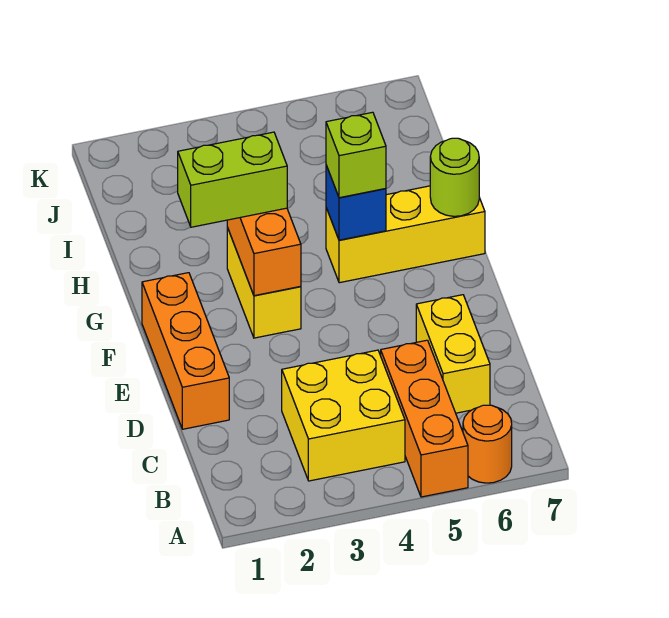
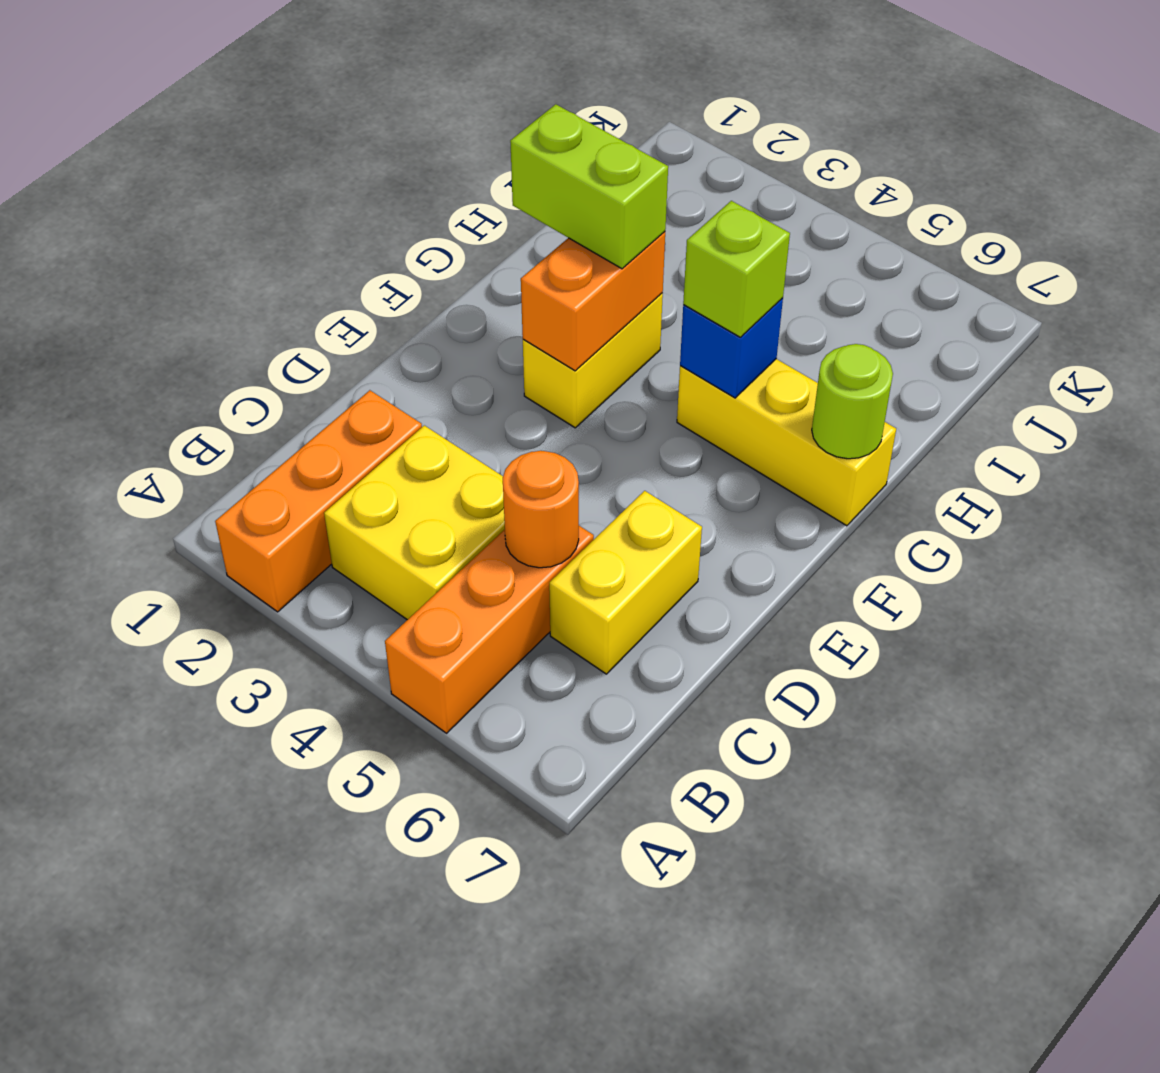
orange round brick A6 level 1 -> orange round brick C5 level 2
orange brick D1:F1 level 1 -> orange brick A2:C2 level 1

